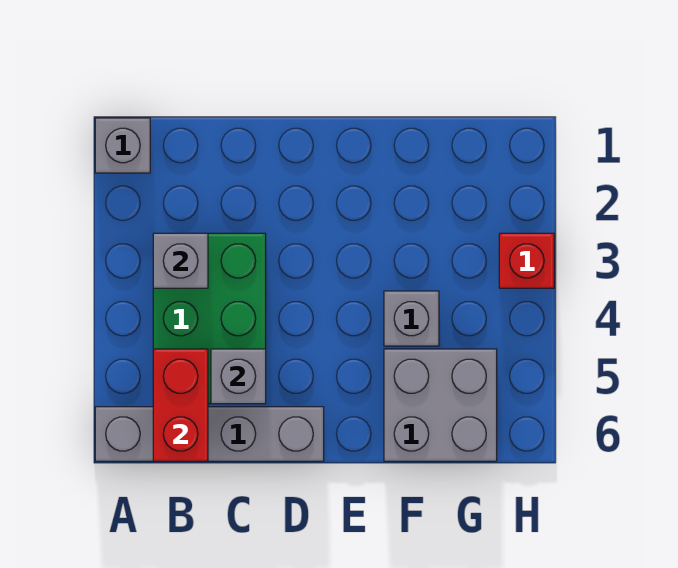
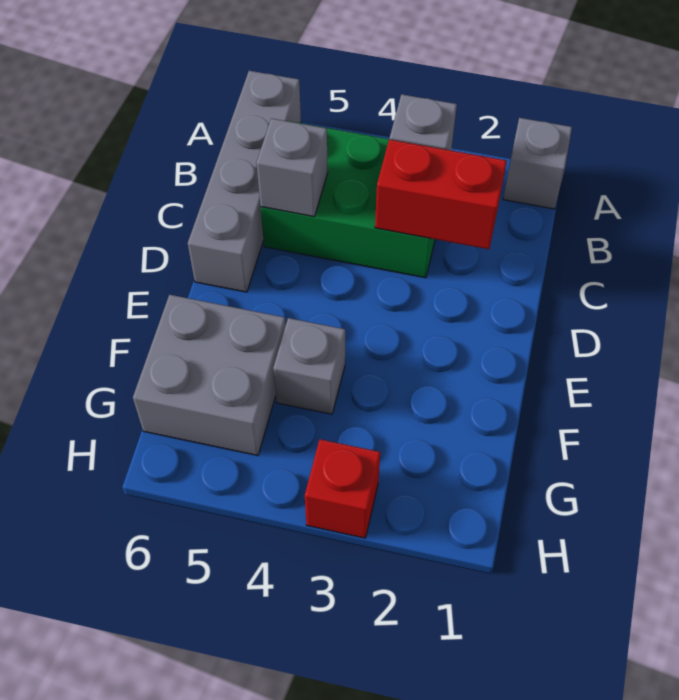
red brick B5:B6 level 2 -> red brick C2:C3 level 2

